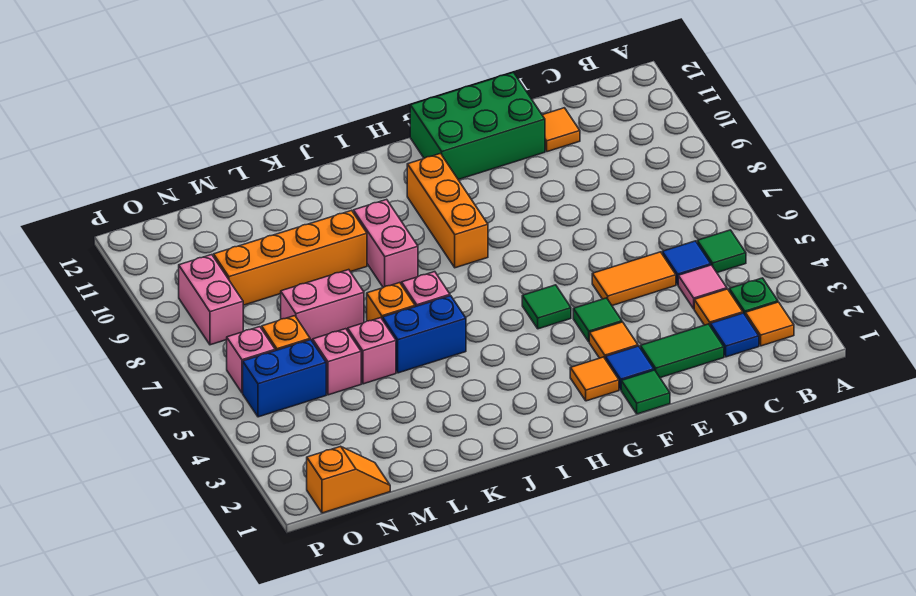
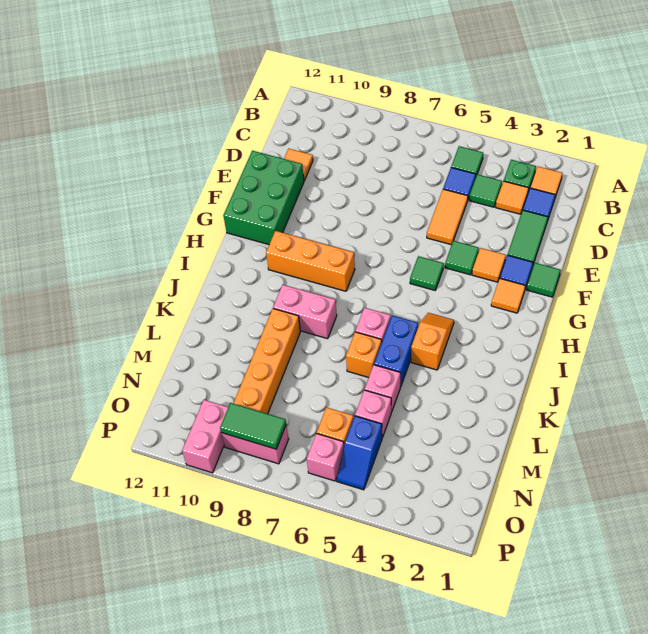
pink tile C4 level 1 -> green tile C4 level 1
pink brick L7:M7 level 1 -> pink brick O10:P10 level 1
orange slope N1:O1 level 1 top O -> orange slope I4:J4 level 1 top J
blue brick N5:O5 level 1 -> blue slope N5:O5 level 1 top N
none -> green tile O8:O9 level 2

